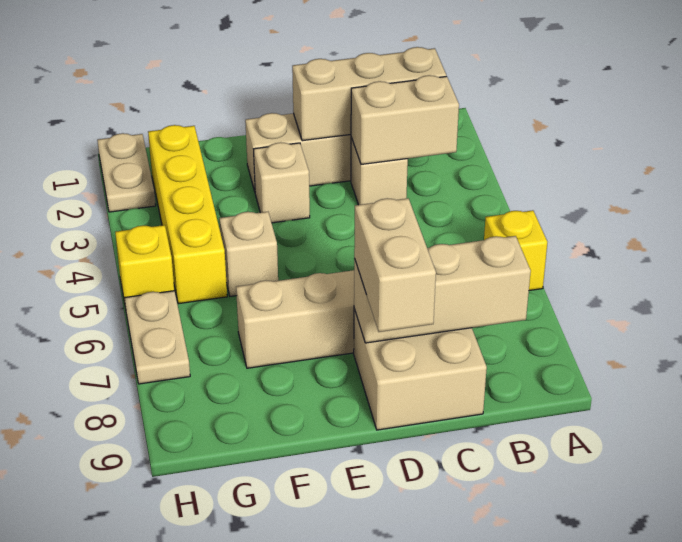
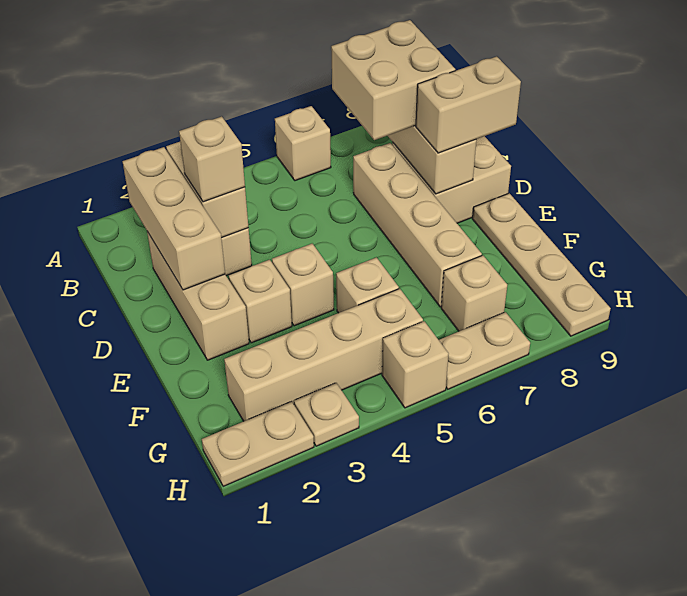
yellow brick A6 level 1 -> tan brick A6 level 1
none -> tan brick B7:C8 level 3
none -> tan brick C3 level 3
none -> tan brick E4 level 1
none -> tan plate E9:H9 level 1
yellow brick G2:G5 level 1 -> tan brick G2:G5 level 1
none -> tan brick G7 level 1
none -> tan plate H3 level 1
yellow brick H5 level 1 -> tan brick H5 level 1

